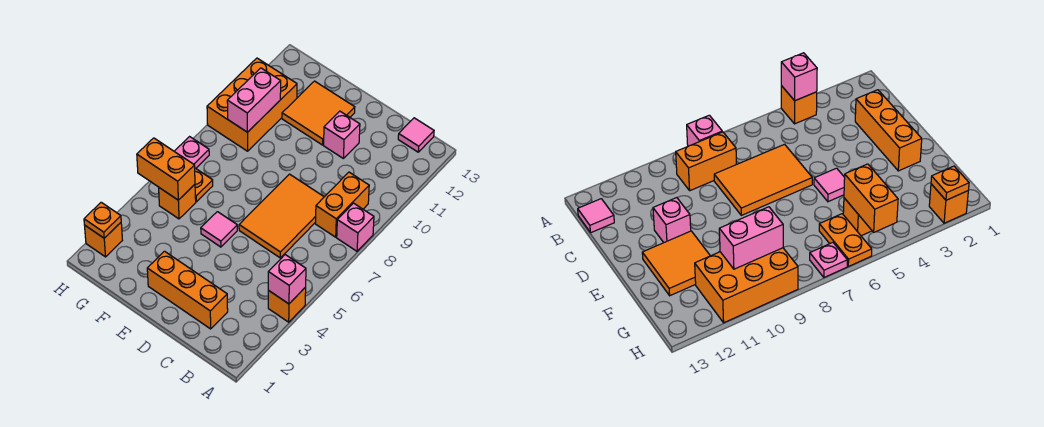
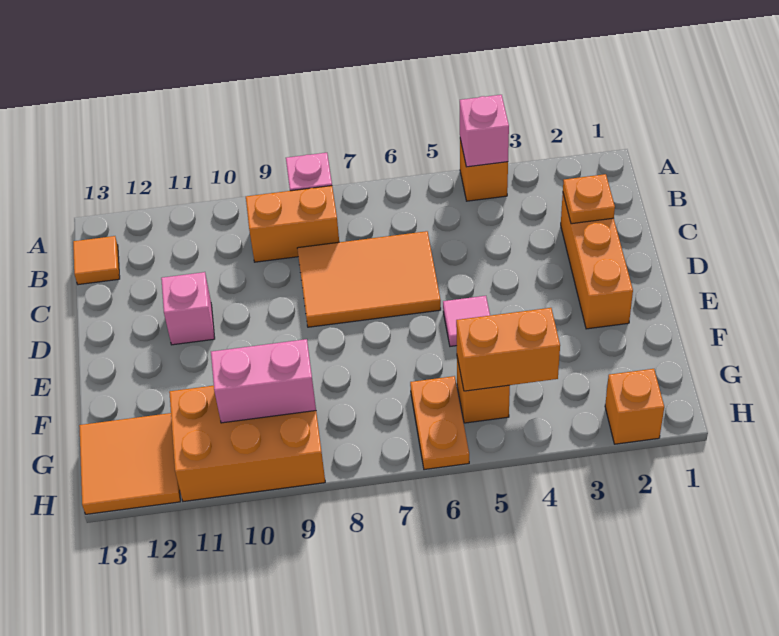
pink tile B13 level 1 -> orange tile B13 level 1
orange tile E11:F12 level 1 -> orange tile G12:H13 level 1
orange brick G5:H5 level 2 -> orange brick G4:G5 level 2
orange plate H2 level 2 -> orange plate C2 level 2
pink plate H7 level 1 -> none

